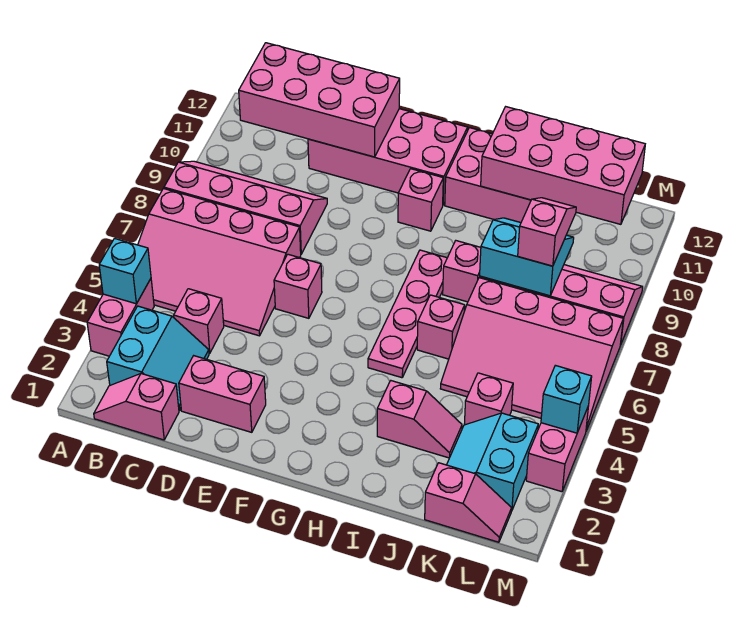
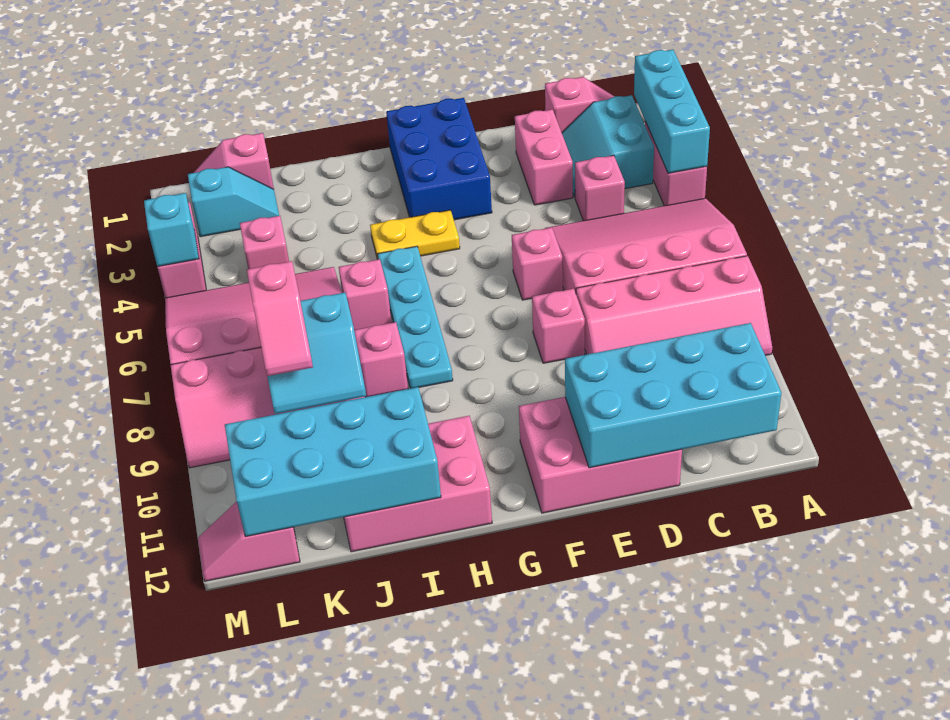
cyan brick A4 level 2 -> cyan brick A2:A4 level 2
pink brick B11:E12 level 2 -> cyan brick B11:E12 level 2
pink brick D2:E2 level 1 -> pink brick D2:D3 level 1
pink brick D11:G12 level 1 -> pink brick D11:F12 level 1
none -> blue brick F1:G3 level 1
none -> yellow plate G4:H4 level 1
pink brick G10 level 1 -> pink brick E8 level 1
pink plate H5:H8 level 1 -> cyan plate H5:H8 level 1
pink slope I3:J3 level 1 top I -> pink slope L12:M12 level 1 top L
pink brick I11:L12 level 2 -> cyan brick I11:L12 level 2
cyan slope K2:L3 level 1 top L -> cyan slope K2:L2 level 1 top L

